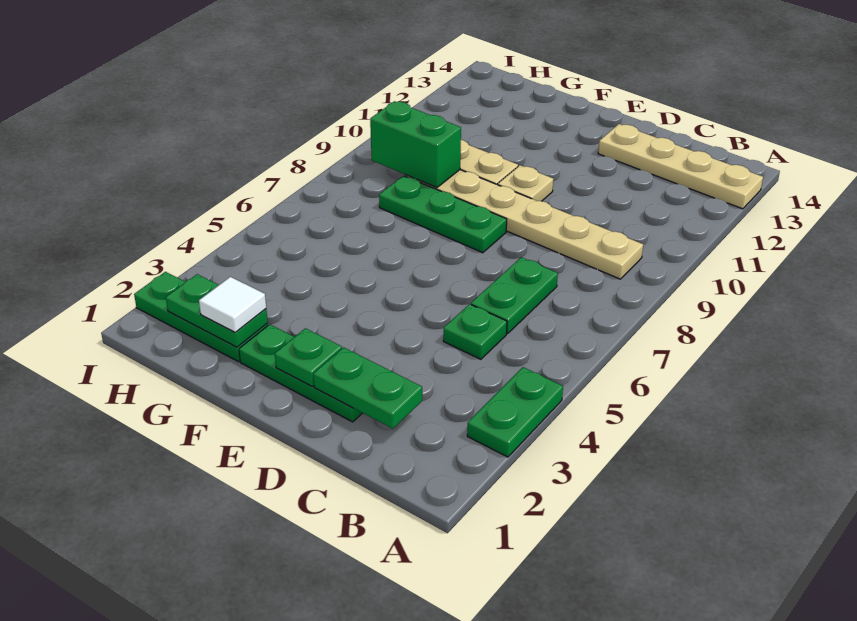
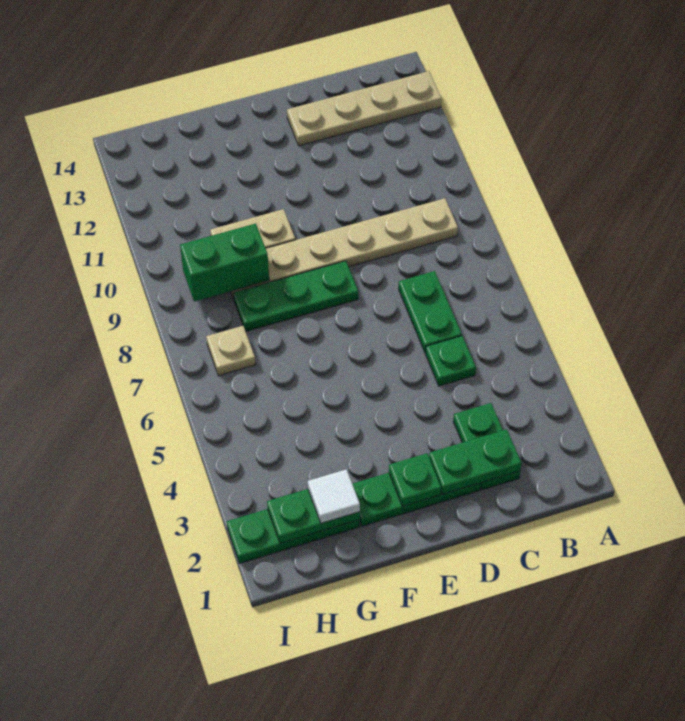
green plate A3:A4 level 1 -> green plate C2:C3 level 1
tan plate E10 level 1 -> tan plate H7 level 1

